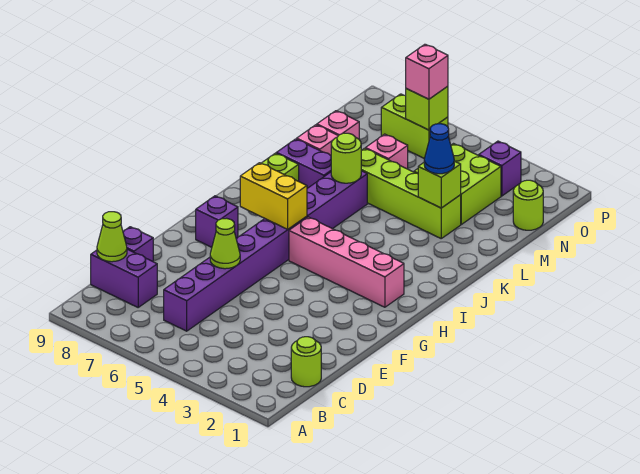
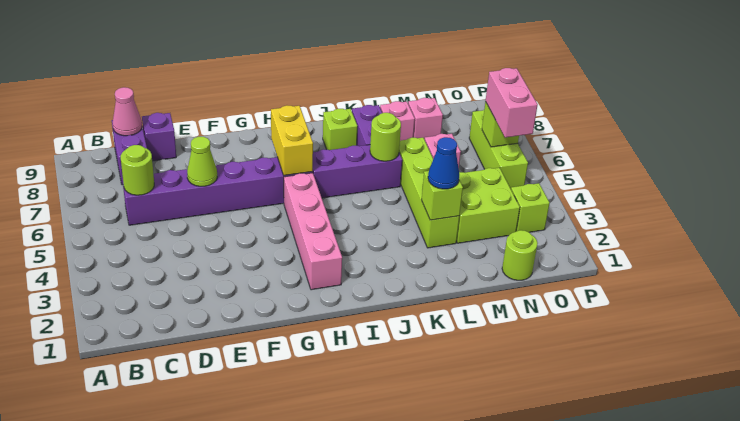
lime round brick C1 level 1 -> lime round brick C6 level 2
lime cone C9 level 2 -> pink cone C9 level 2
purple brick G8 level 1 -> none
purple brick O3 level 1 -> lime brick O3 level 1
lime brick O6:O7 level 1 -> lime brick O5:O7 level 1
pink brick O6 level 3 -> pink brick O5:O6 level 3

